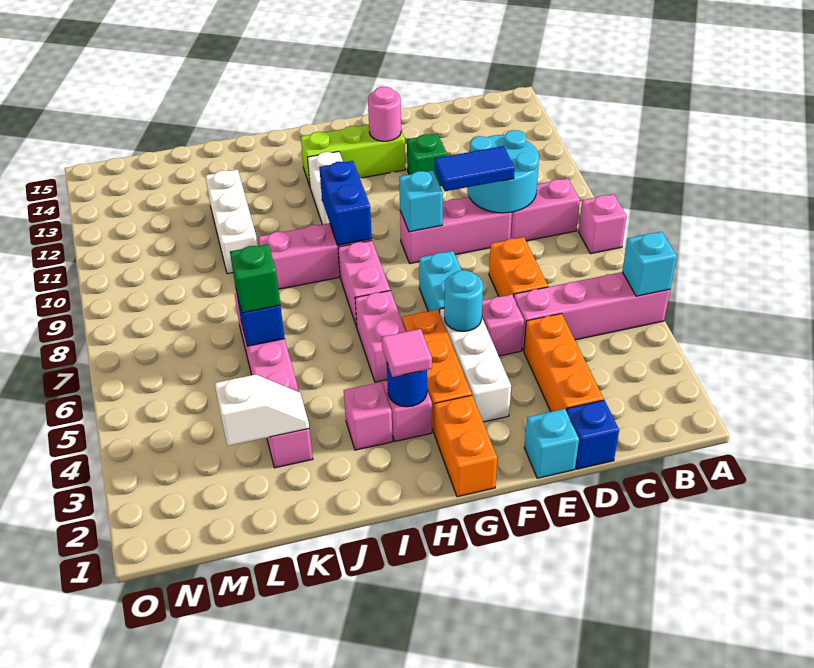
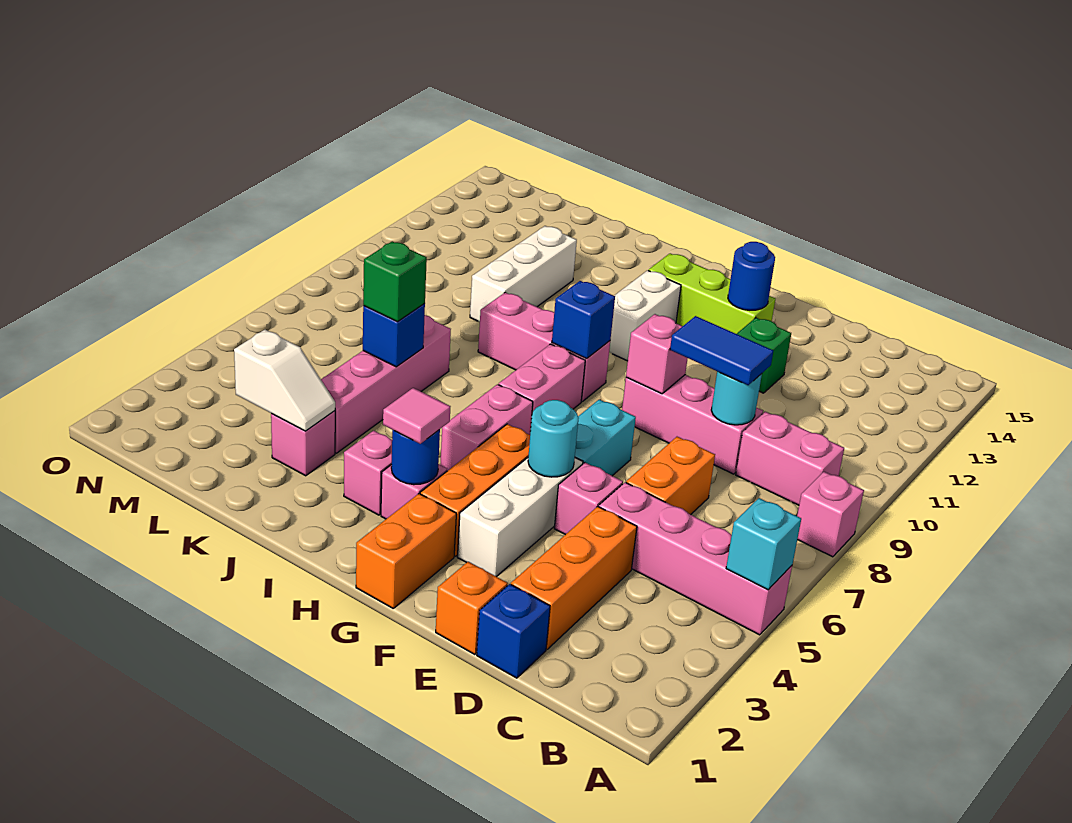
cyan round brick C9:D10 level 2 -> cyan round brick D9 level 2
cyan brick E1 level 1 -> orange brick E1 level 1
cyan brick F9 level 2 -> pink brick F9 level 2
pink round brick F13 level 2 -> blue round brick F13 level 2
blue brick H9:H10 level 2 -> blue brick H9 level 2

